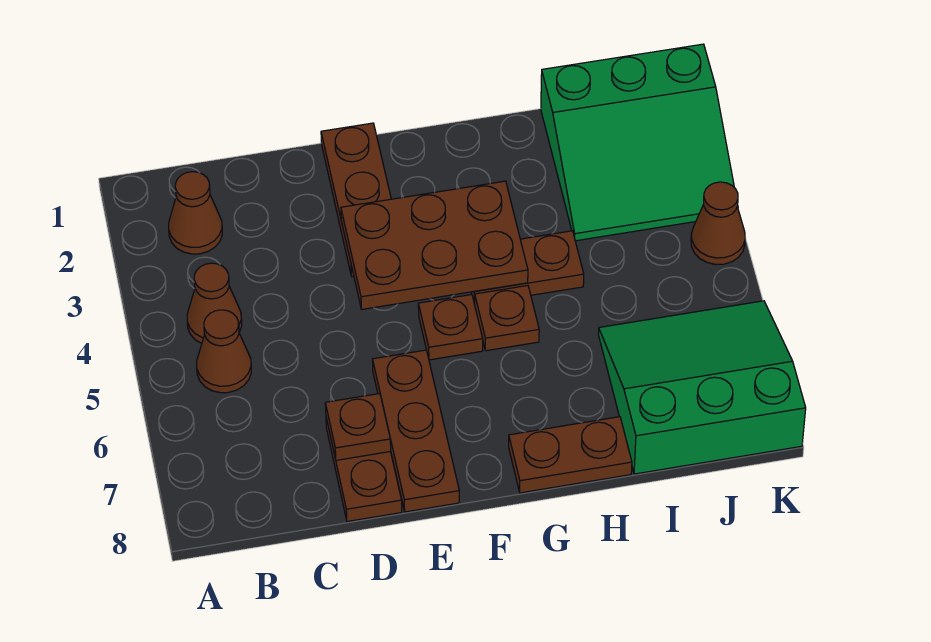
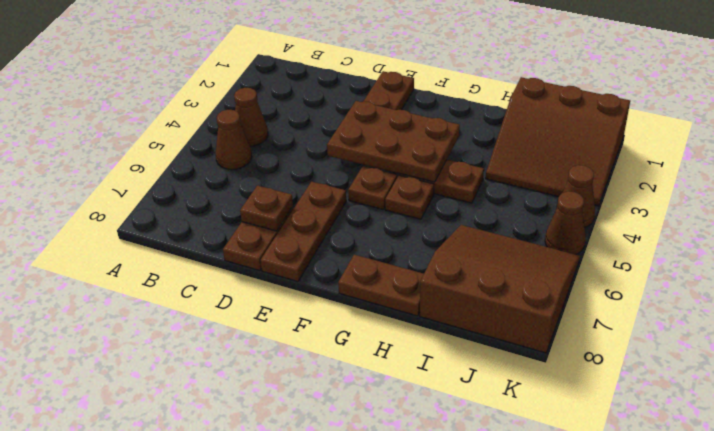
brown cone B2 level 1 -> brown cone K5 level 1
green slope I1:K3 level 1 top 1 -> brown slope I1:K3 level 1 top 1
green slope I6:K8 level 1 top 8 -> brown slope I6:K8 level 1 top 8

